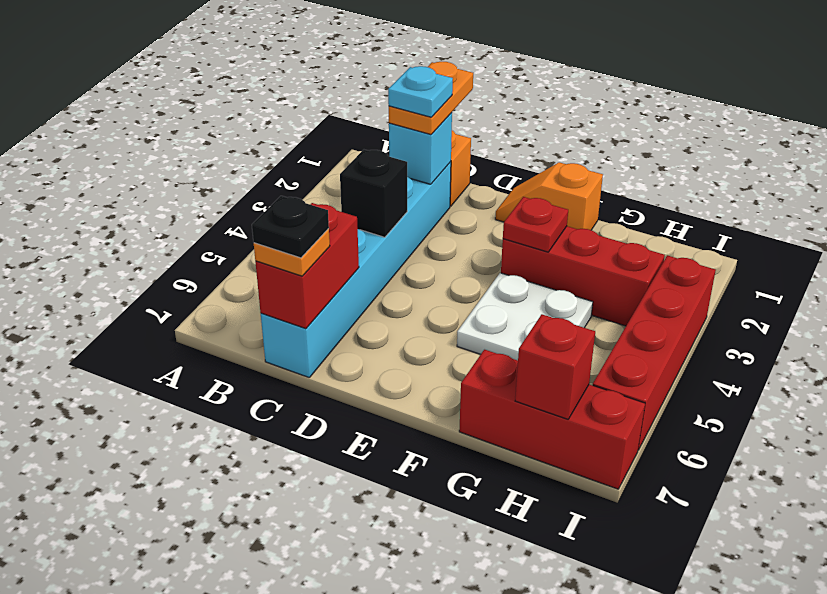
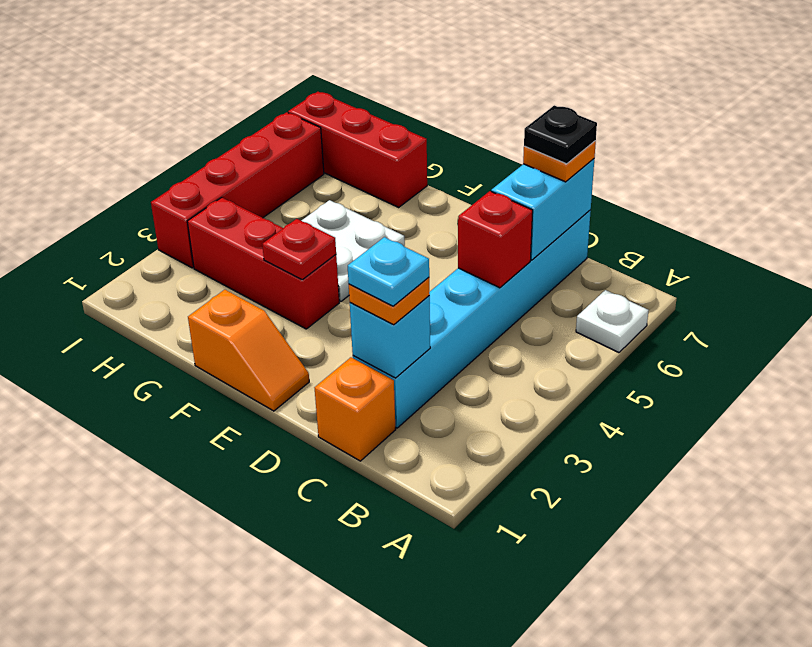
none -> white plate A6 level 1
orange plate C1:C2 level 3 -> orange plate C2 level 3
black brick C4 level 2 -> none
red brick C6:C7 level 2 -> cyan brick C6:C7 level 2
red brick H7 level 2 -> red brick C5 level 2

